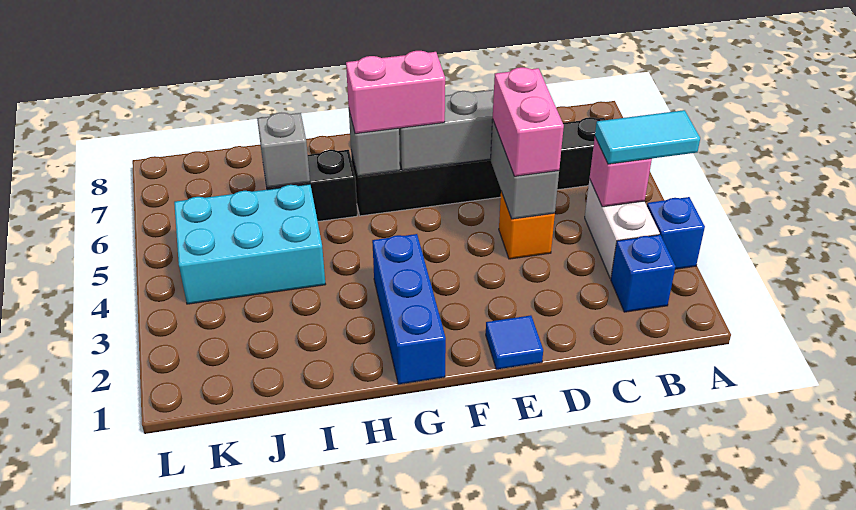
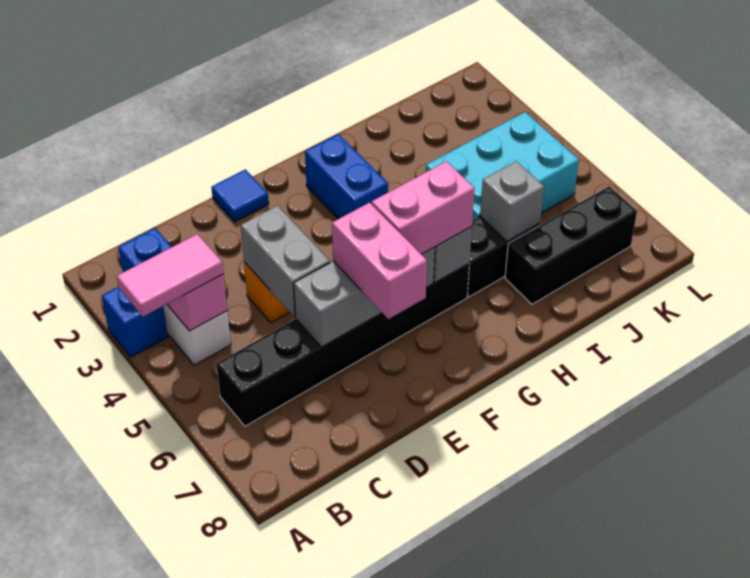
cyan tile A4:B4 level 3 -> pink tile A4:B4 level 3
pink brick D4:D5 level 3 -> pink brick E6:E7 level 3
blue brick G1:G3 level 1 -> blue brick G2:G3 level 1
none -> black brick I7:K7 level 1

